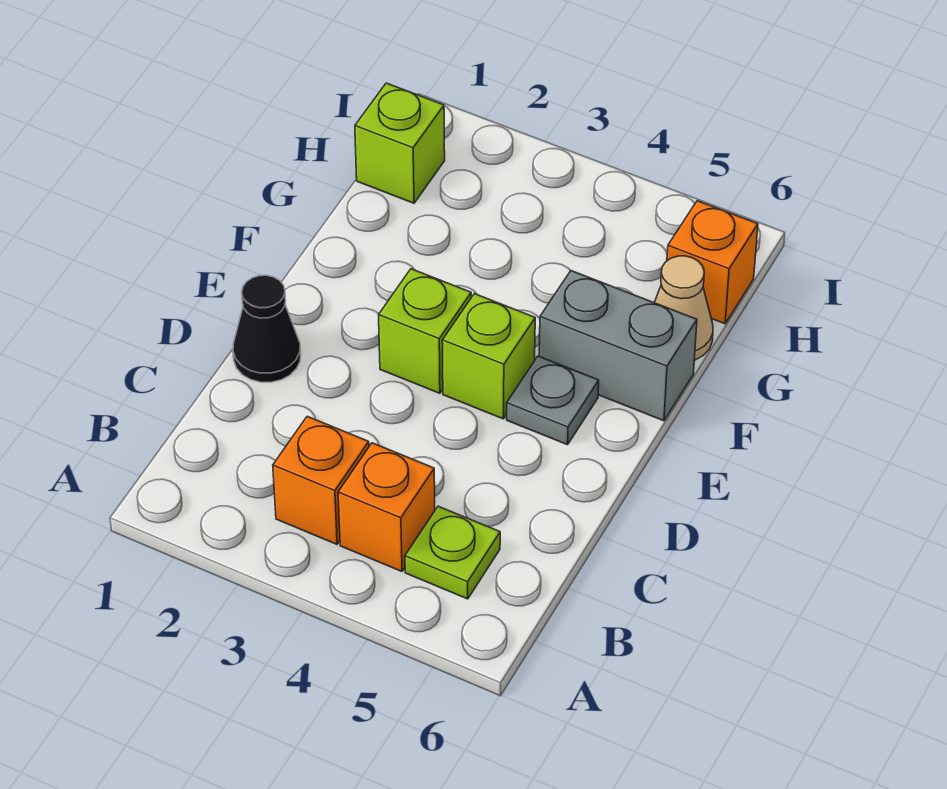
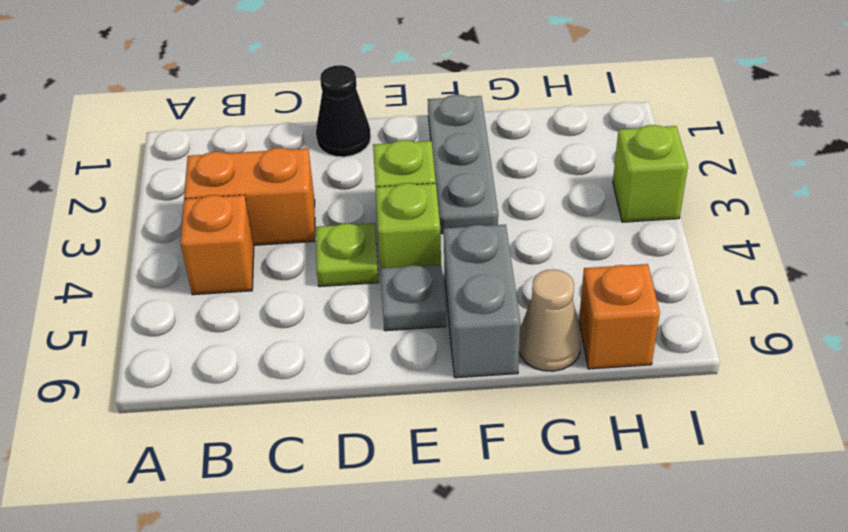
orange brick B3 level 1 -> orange brick B3:C3 level 1
lime plate B5 level 1 -> lime plate D4 level 1
none -> grey plate F1:F3 level 1
lime brick H1 level 1 -> lime brick I3 level 1

